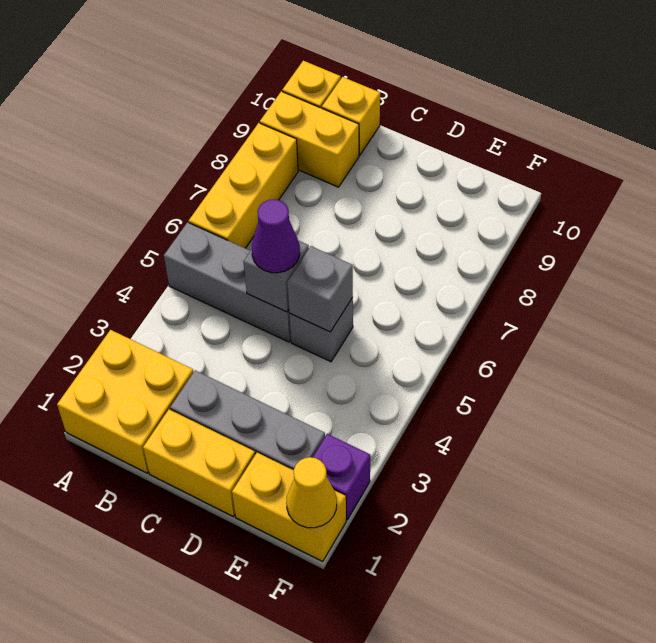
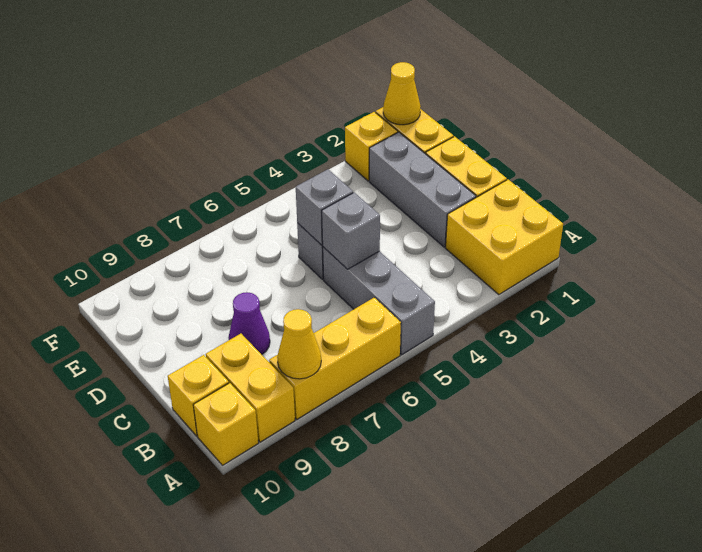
none -> yellow cone A8 level 2
purple cone C5 level 3 -> purple cone C8 level 1
purple brick F2 level 1 -> yellow brick F2 level 1

